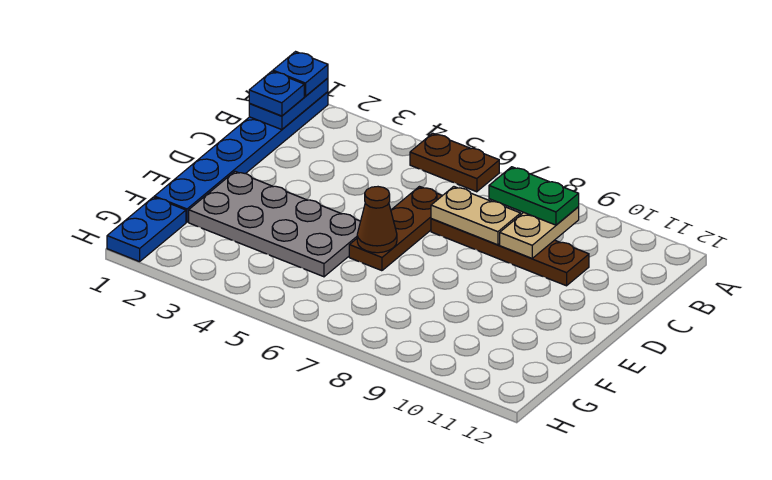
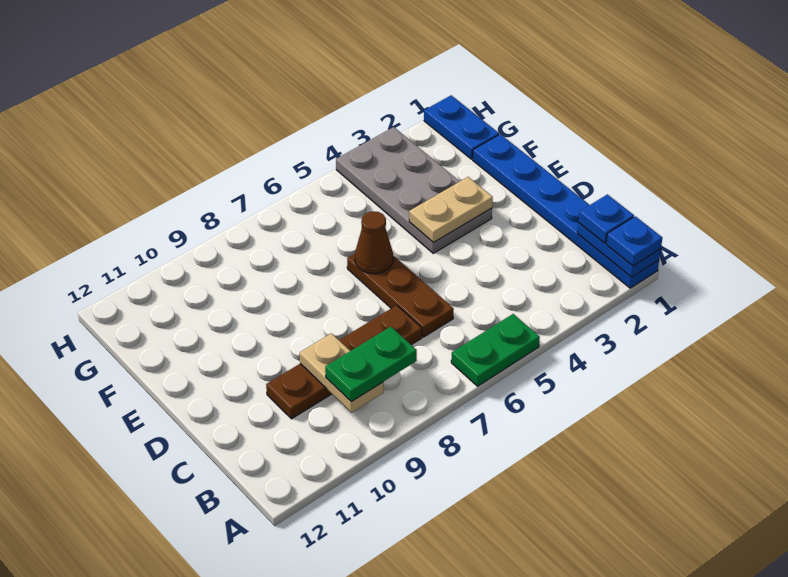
brown plate A5:A6 level 1 -> green plate A5:A6 level 1
tan plate C7:C8 level 2 -> tan plate E3:E4 level 2
grey plate E2:F5 level 1 -> grey plate E3:H4 level 1

